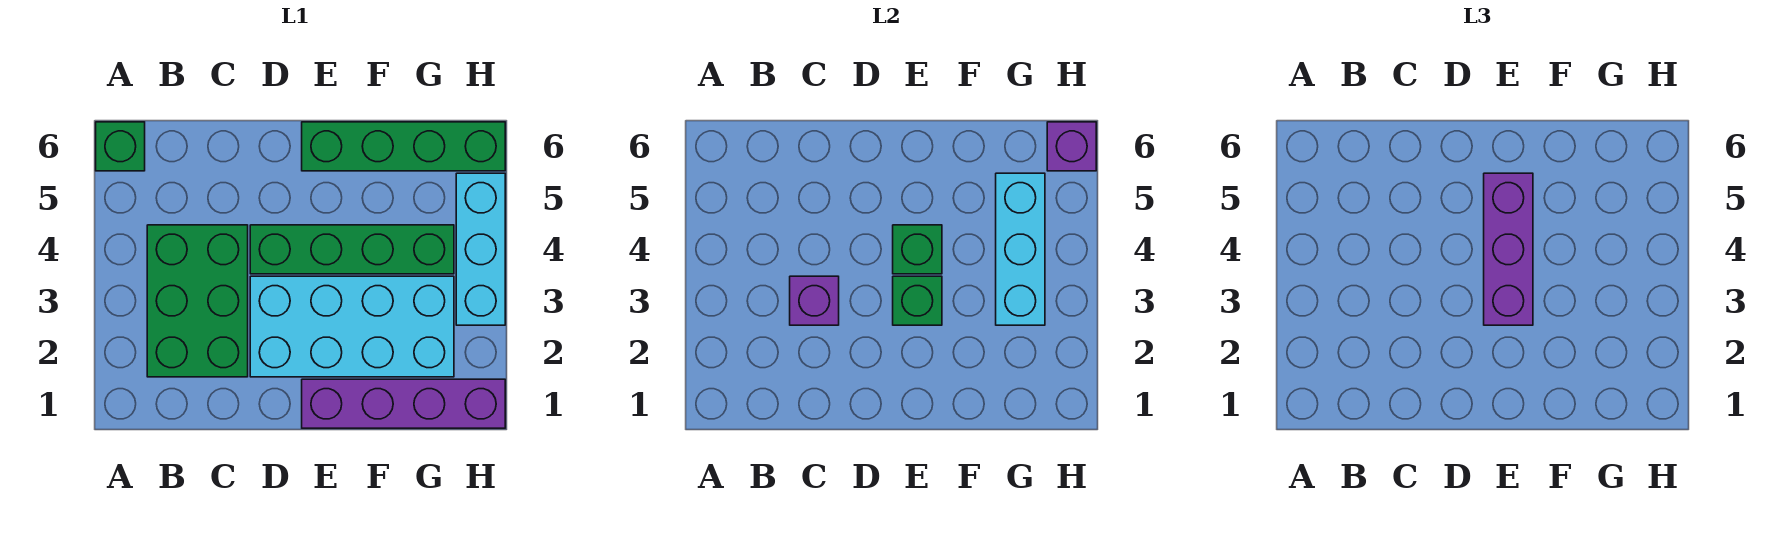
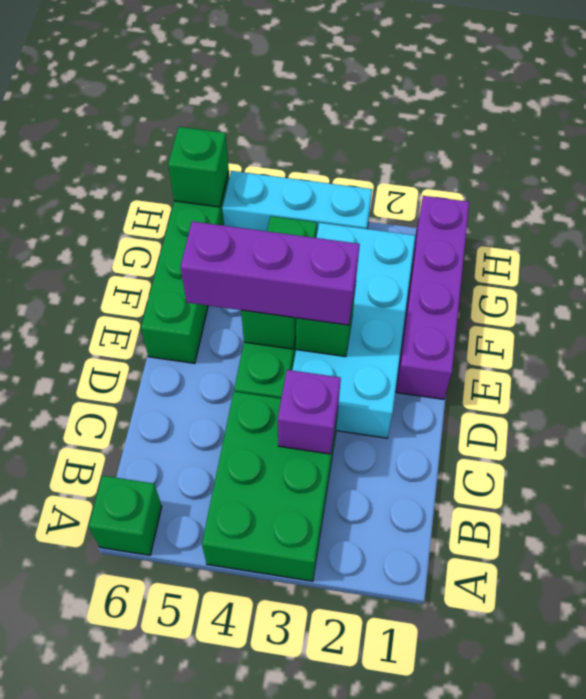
green brick B2:C4 level 1 -> green brick A3:C4 level 1
cyan brick G3:G5 level 2 -> none
purple brick H6 level 2 -> green brick H6 level 2

